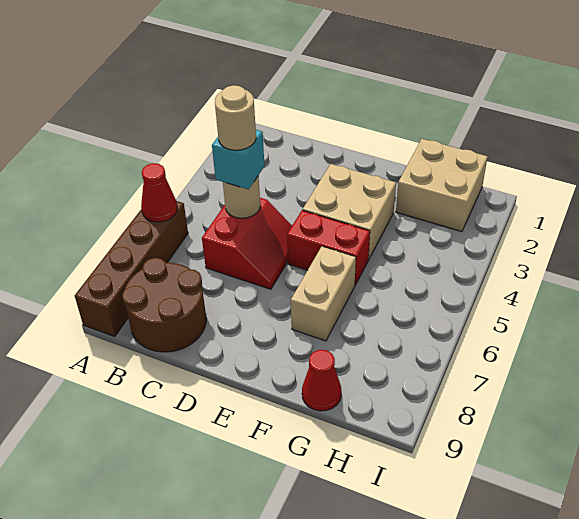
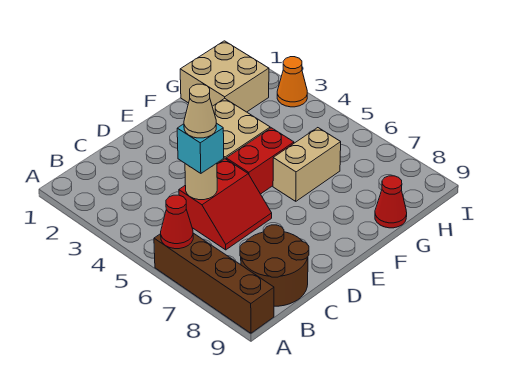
red slope C5:D6 level 1 top C -> red slope C5:D6 level 1 top 5
tan round brick C5 level 4 -> tan cone C5 level 4
tan brick F6:F7 level 1 -> tan brick F6:G6 level 1
none -> orange cone I3 level 1

